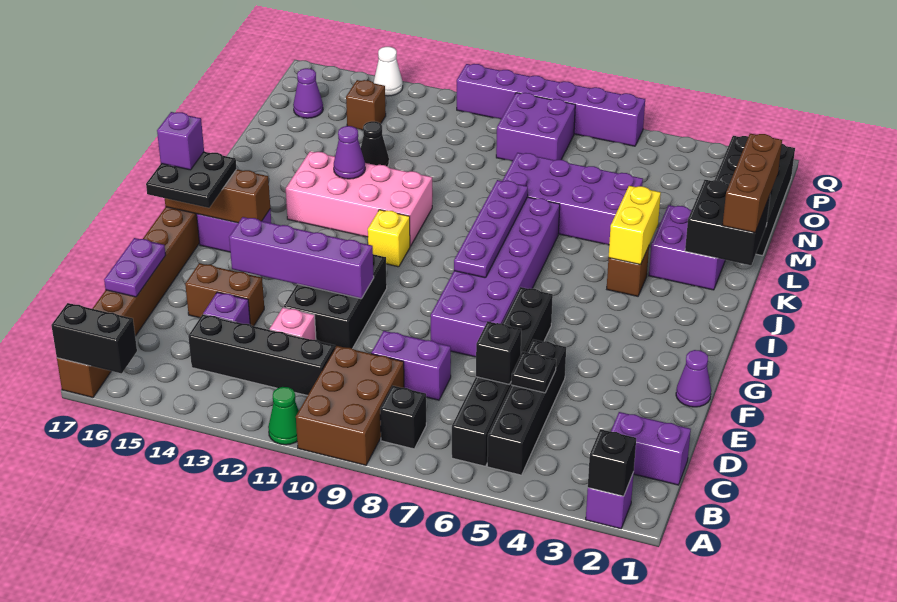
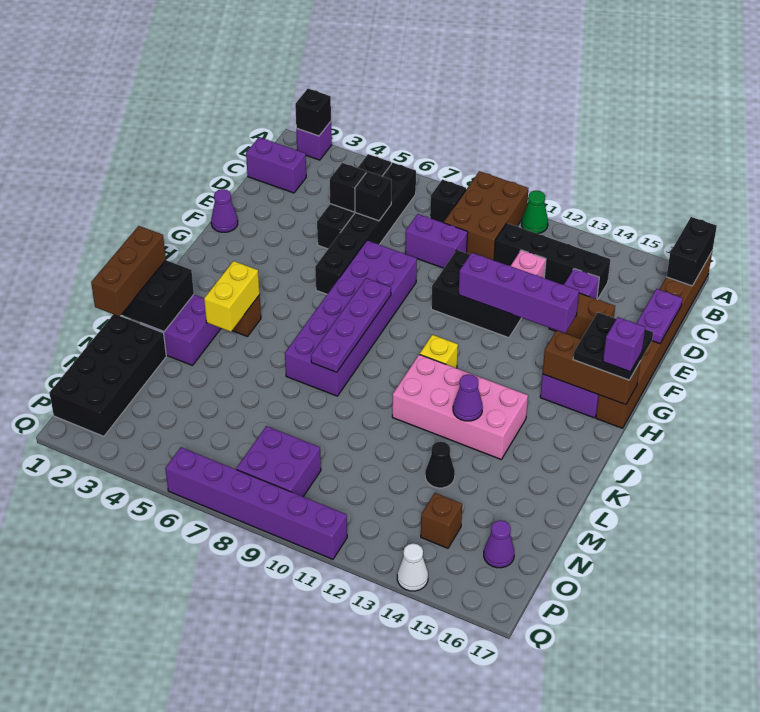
black brick A16:A17 level 2 -> black brick A17:B17 level 2
black plate D5 level 2 -> black brick D5 level 2
black brick E11:G12 level 1 -> black brick E10:F12 level 1
purple brick L5:M8 level 1 -> none

